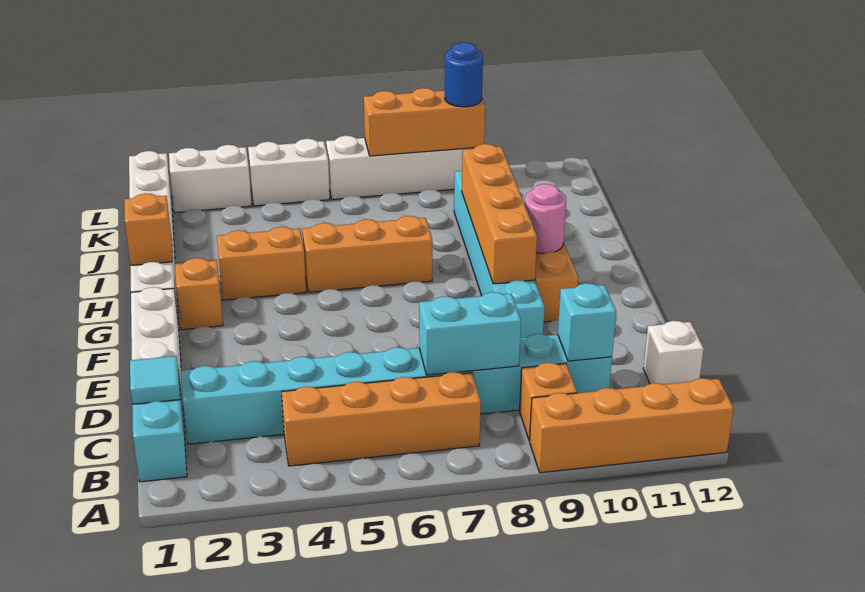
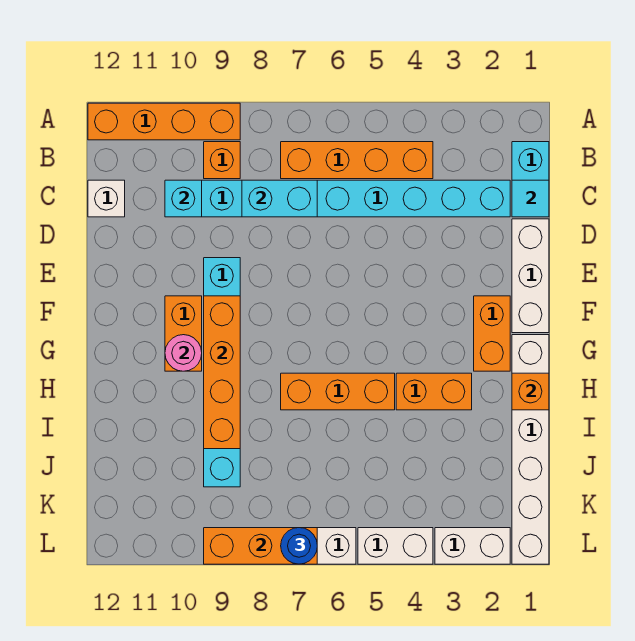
orange brick G2 level 1 -> orange brick F2:G2 level 1
blue round brick L9 level 3 -> blue round brick L7 level 3

